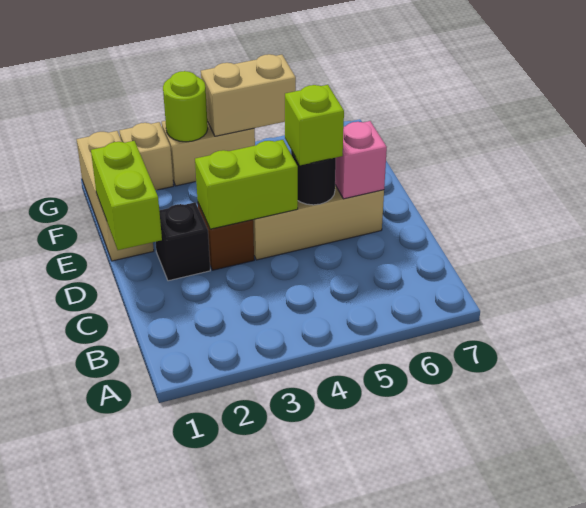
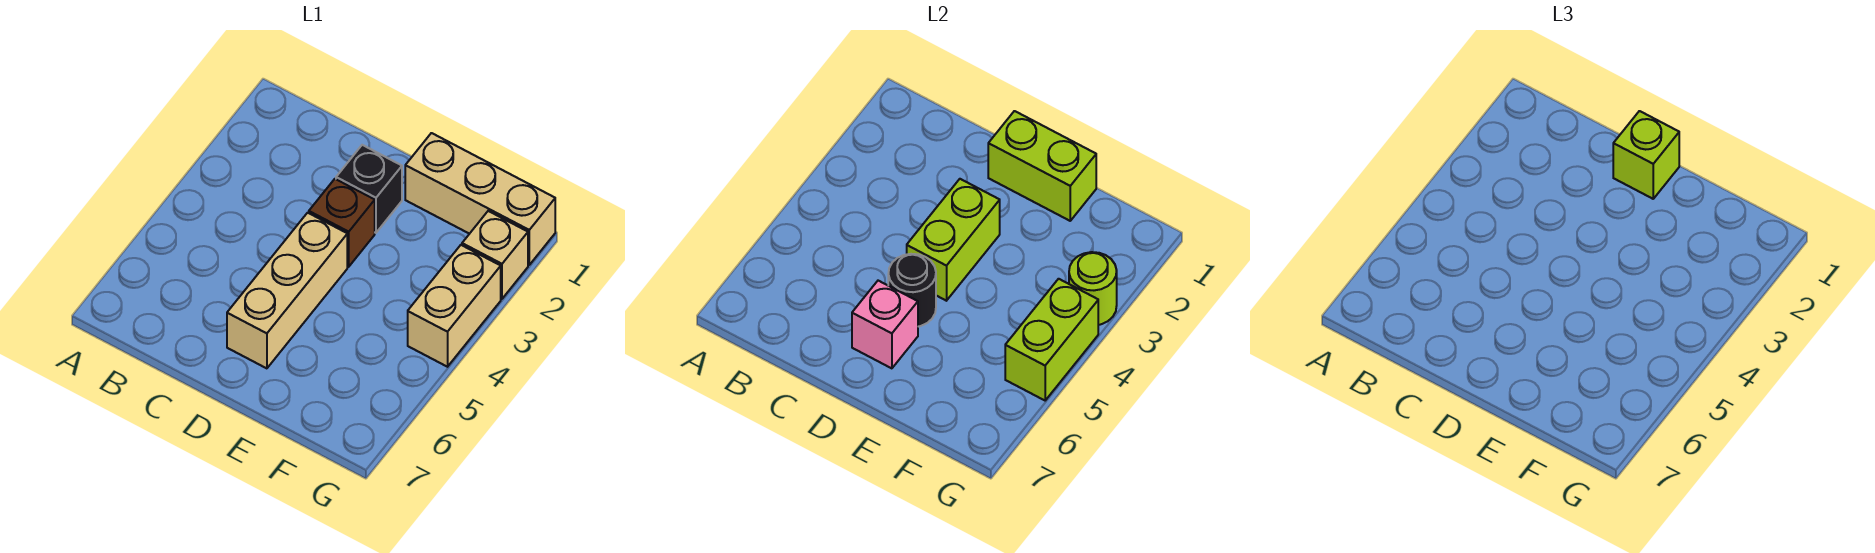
lime brick D5 level 3 -> lime brick D1 level 3
tan brick G4:G5 level 2 -> lime brick G4:G5 level 2

